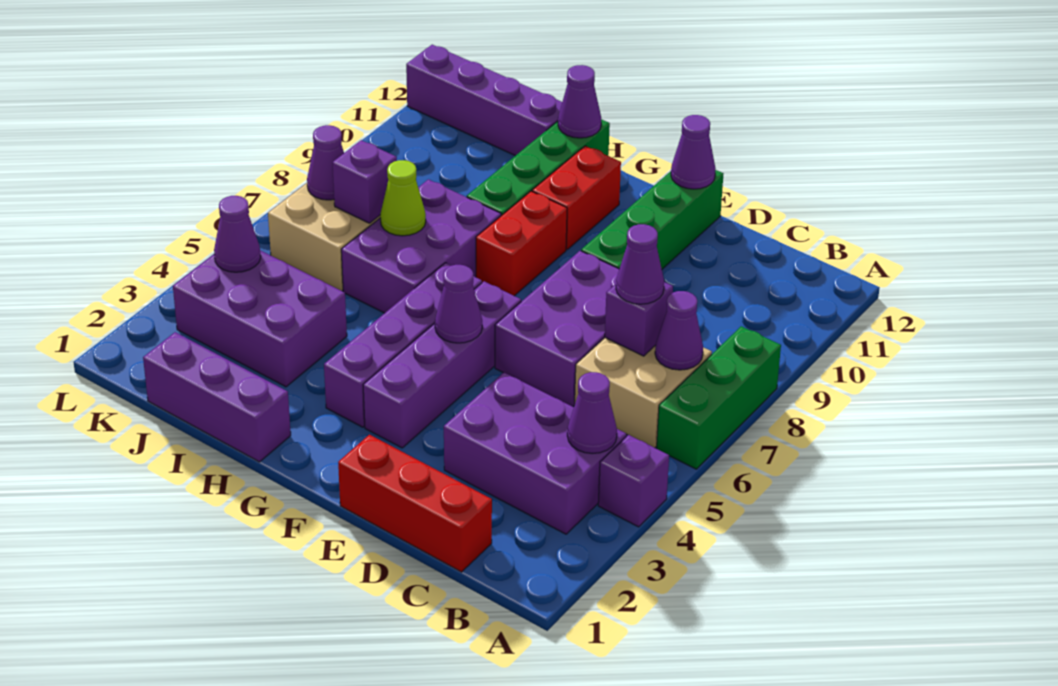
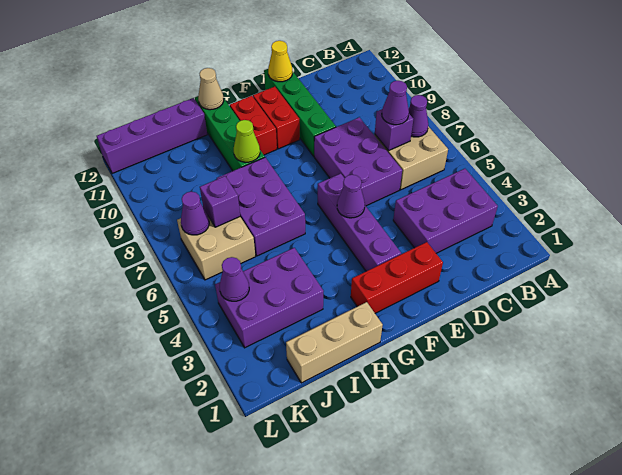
purple brick A4 level 1 -> none
green brick A6:A8 level 1 -> none
purple cone B4 level 2 -> none
red brick C1:E1 level 1 -> red brick E2:G2 level 1
purple cone E12 level 2 -> yellow cone E12 level 2
purple brick G3:G6 level 1 -> none
red brick G8:G9 level 1 -> red brick F10:F11 level 1
purple brick H1:J1 level 1 -> tan brick H1:J1 level 1
purple cone H12 level 2 -> tan cone H12 level 2
lime cone I7 level 2 -> lime cone H9 level 2

